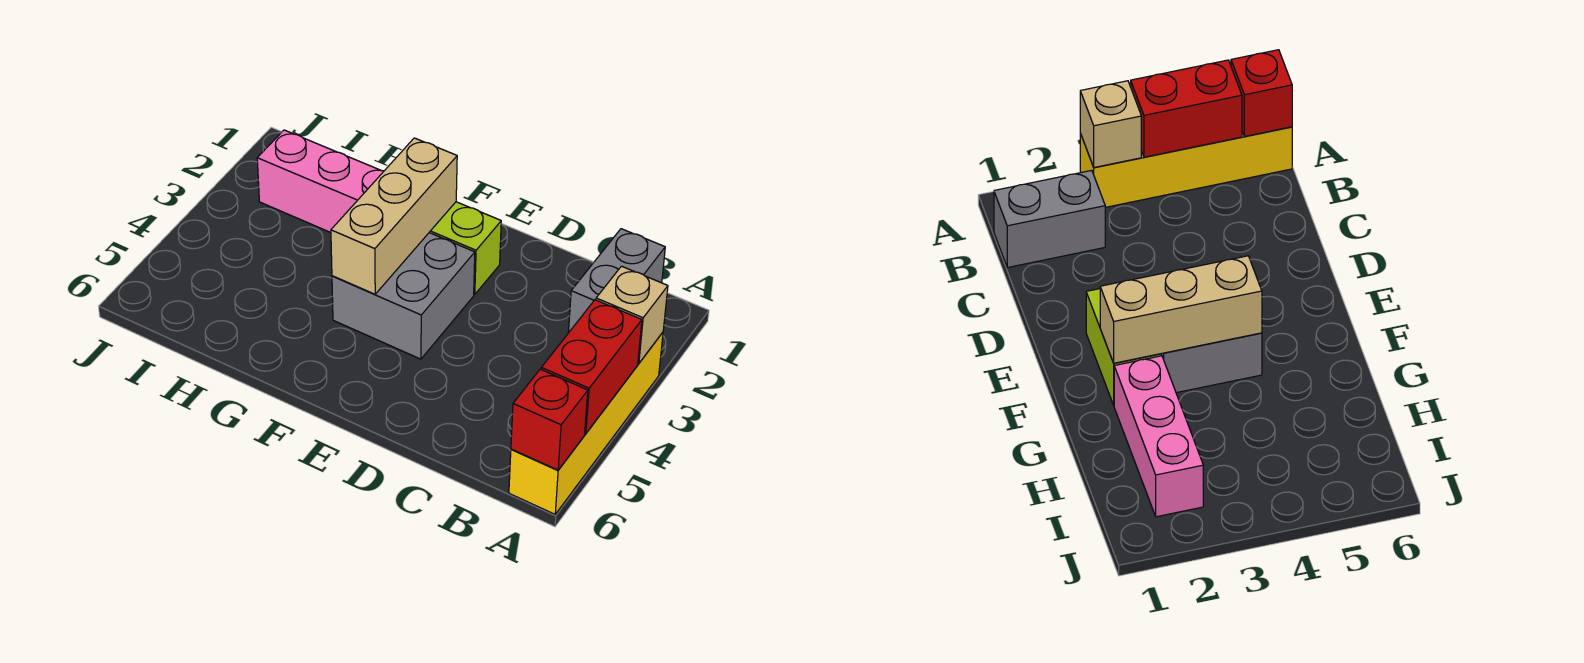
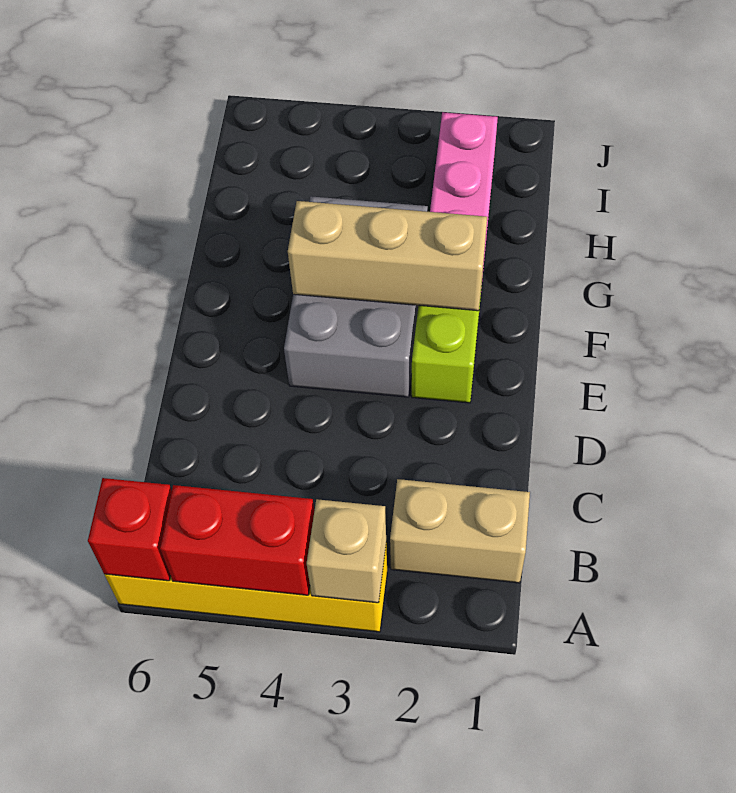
grey brick B1:B2 level 1 -> tan brick B1:B2 level 1
grey brick E3:F4 level 1 -> grey brick E3:G4 level 1

